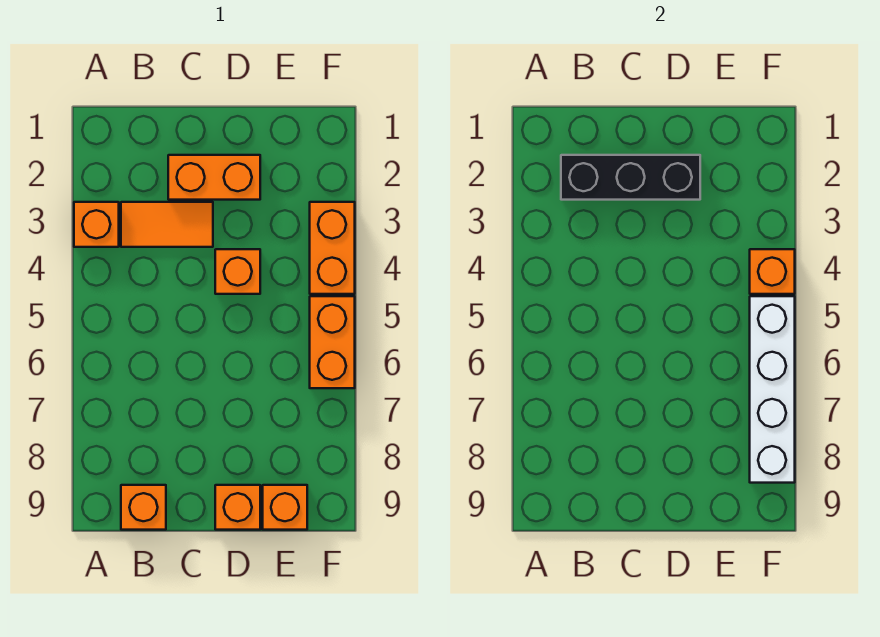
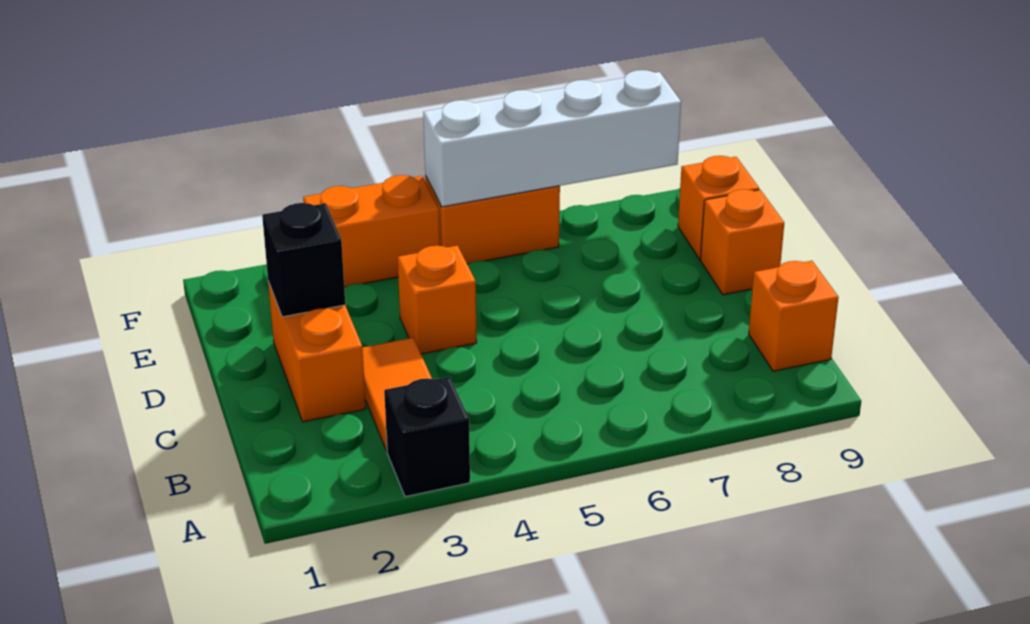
orange brick A3 level 1 -> black brick A3 level 1
black brick B2:D2 level 2 -> black brick D2 level 2
orange brick F4 level 2 -> none

